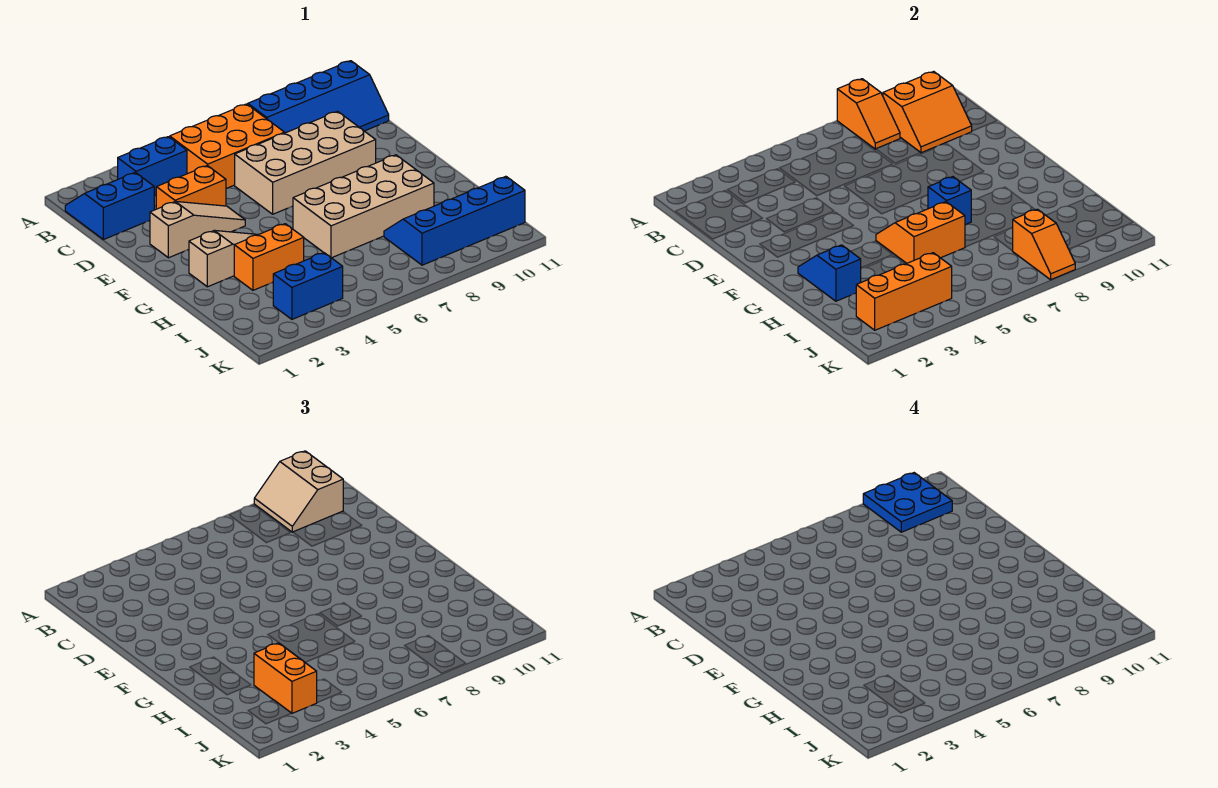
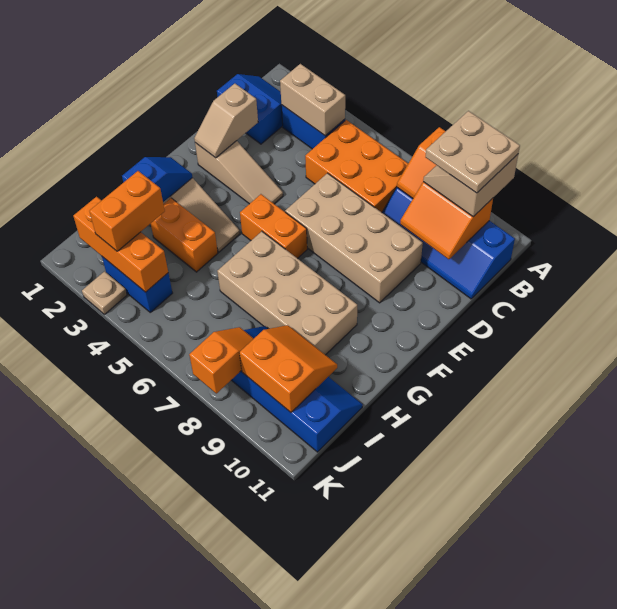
blue plate A9:B10 level 4 -> tan plate A9:B10 level 4
none -> tan brick B3:B4 level 2
none -> tan slope D2:E2 level 2 top D
orange brick D3:D4 level 1 -> orange brick F5:F6 level 1
orange slope G5:H6 level 2 top H -> orange slope I9:J10 level 2 top J
blue brick G7 level 2 -> none
orange slope J8:K8 level 2 top J -> orange slope J8:K8 level 2 top K
none -> tan plate K3 level 1

